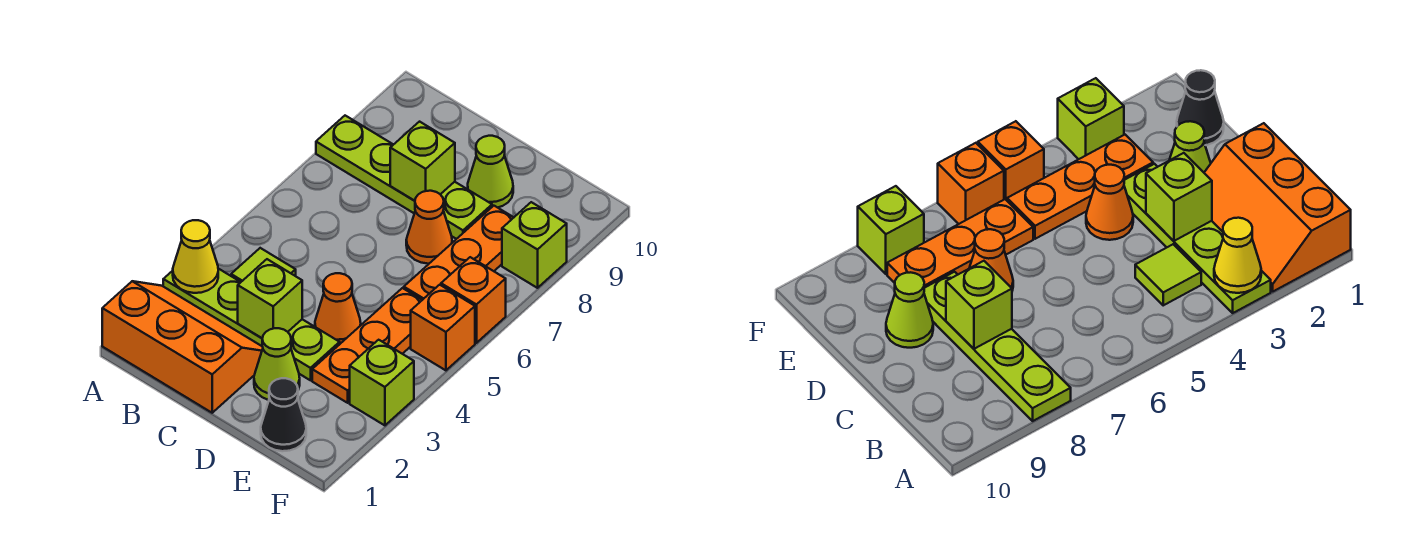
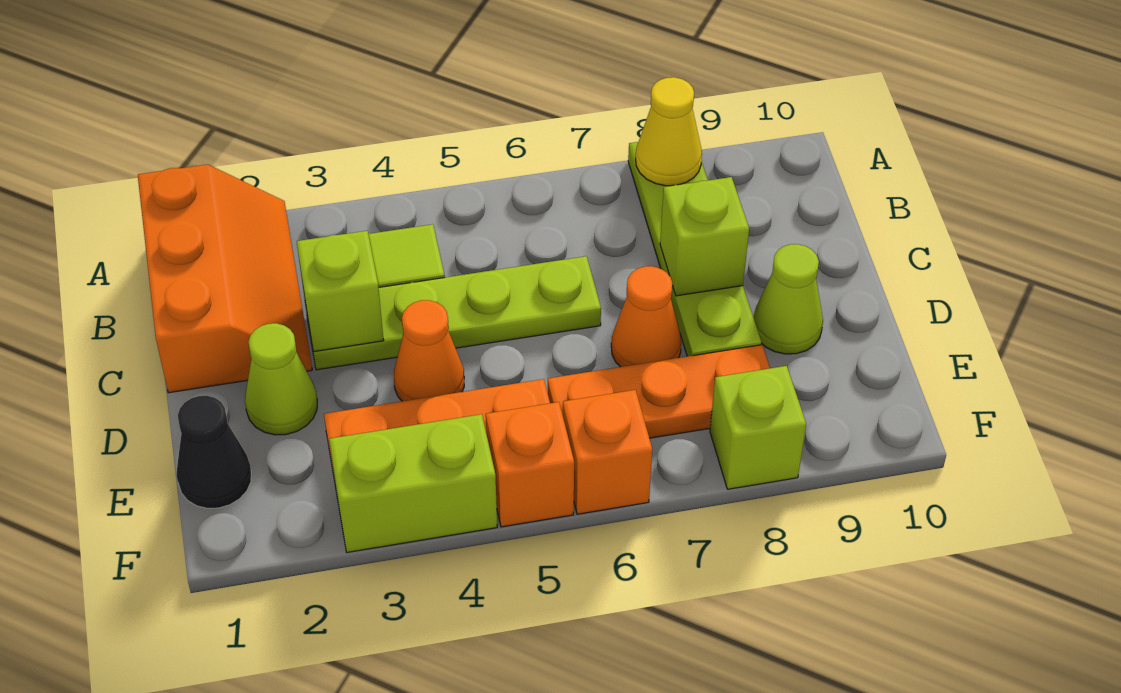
lime plate A3:D3 level 1 -> lime plate C3:C6 level 1
yellow cone A3 level 2 -> yellow cone A8 level 2
lime brick F3 level 1 -> lime brick F3:F4 level 1

